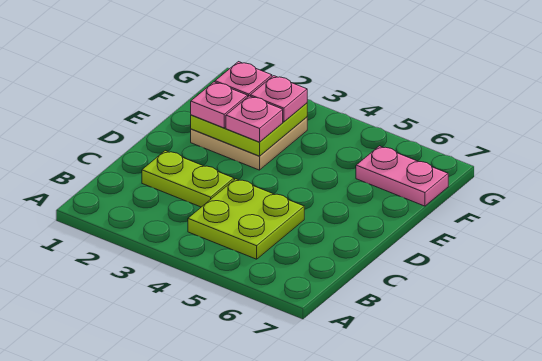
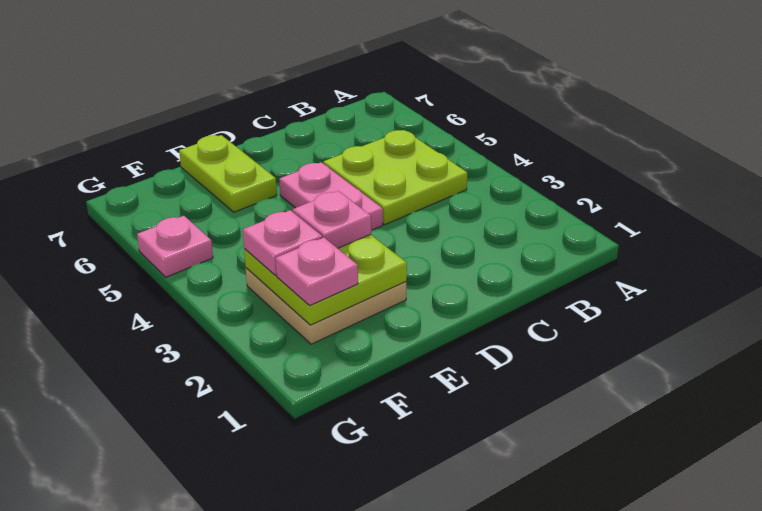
lime plate C2:C3 level 1 -> lime plate E6:E7 level 1
pink plate E2 level 3 -> pink plate G5 level 1
pink plate F6:F7 level 1 -> pink plate D4:D5 level 1

